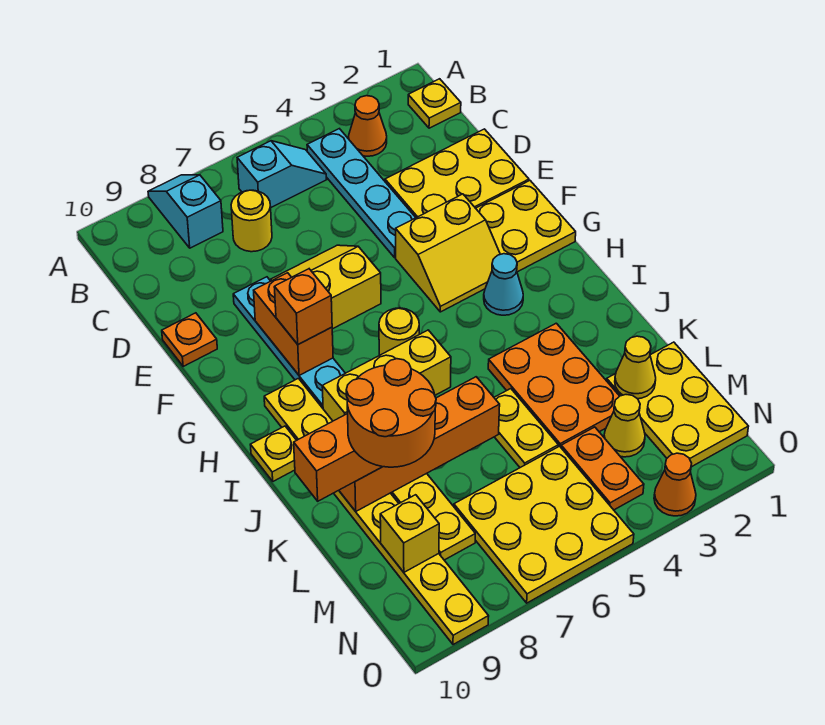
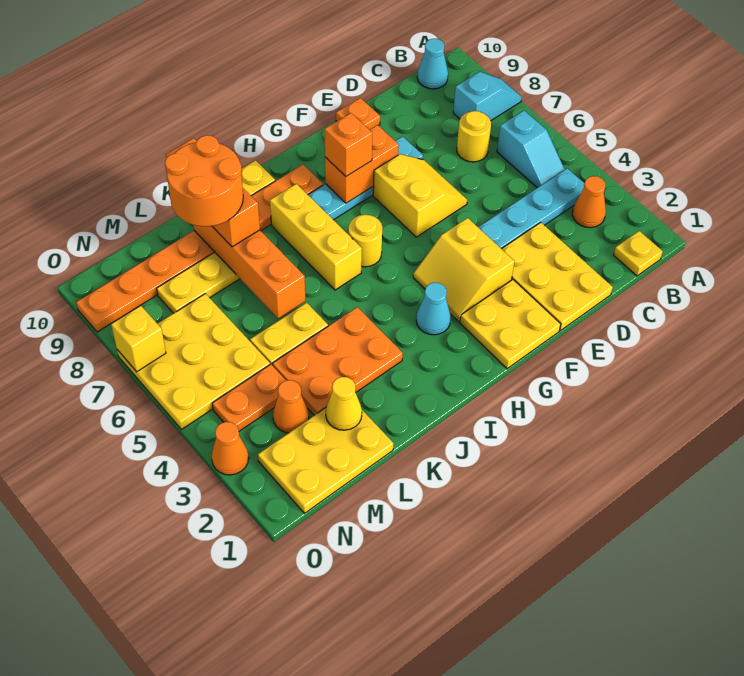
none -> cyan cone B10 level 1
yellow plate H9:O9 level 1 -> orange plate H9:O9 level 1
yellow cone M3 level 1 -> orange cone M3 level 1
yellow brick M9 level 2 -> yellow brick O7 level 2

